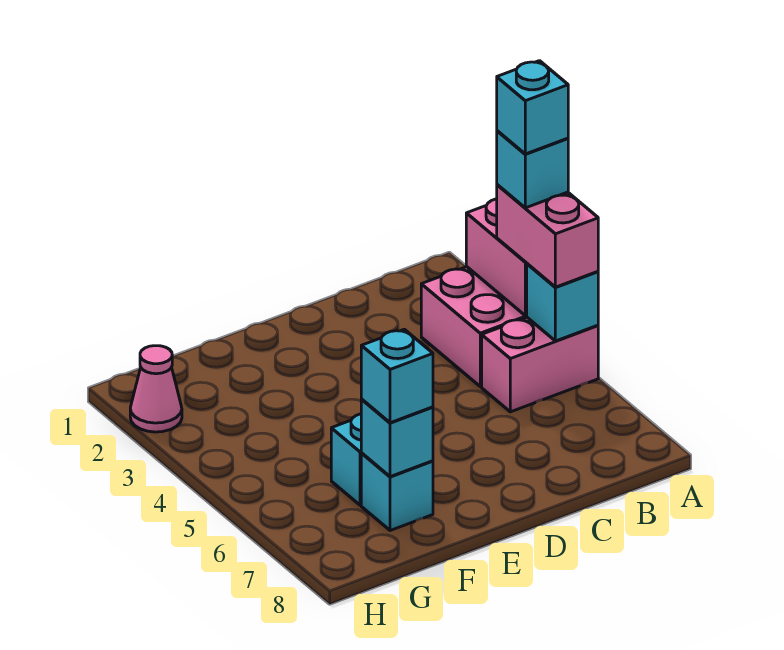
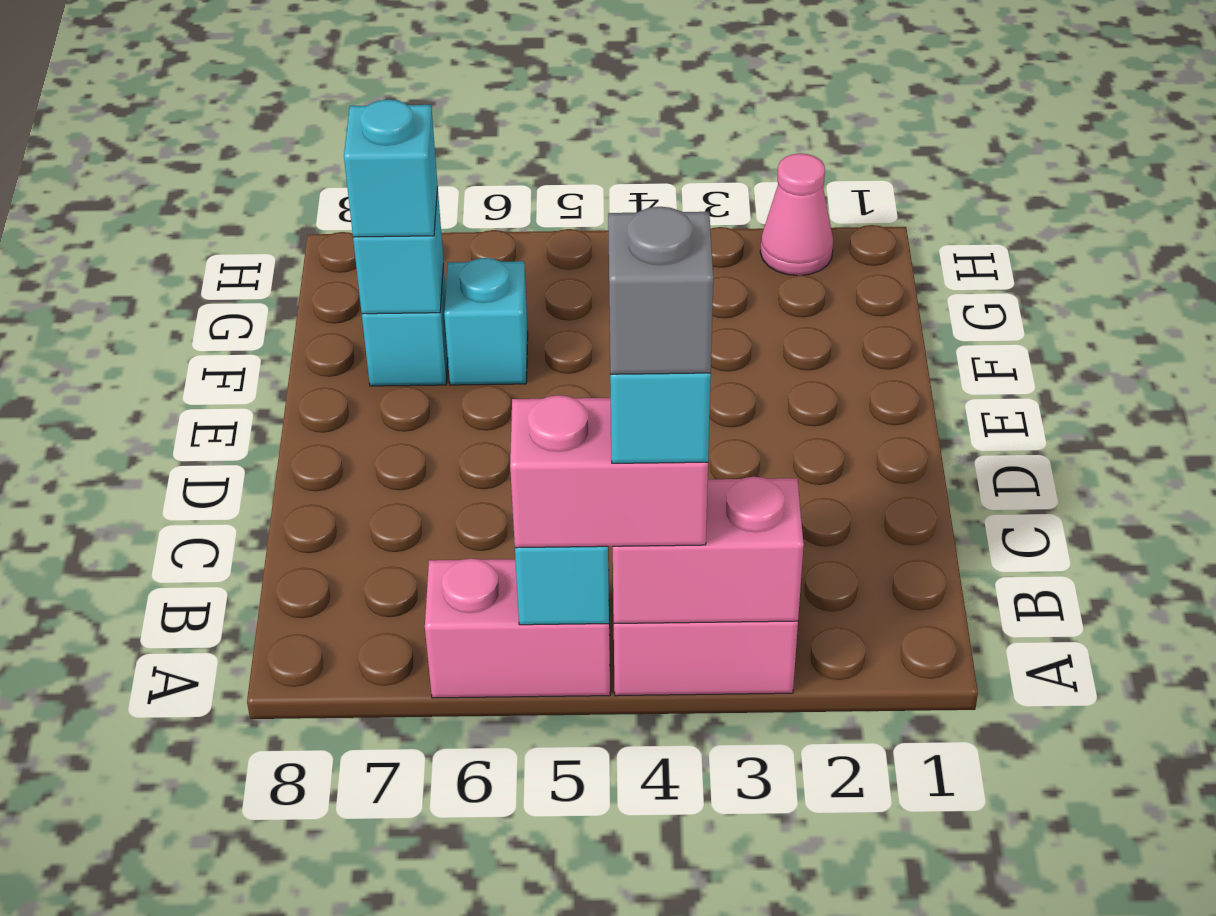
cyan brick A4 level 5 -> grey brick A4 level 5
pink brick A5:B5 level 1 -> pink brick A5:A6 level 1

